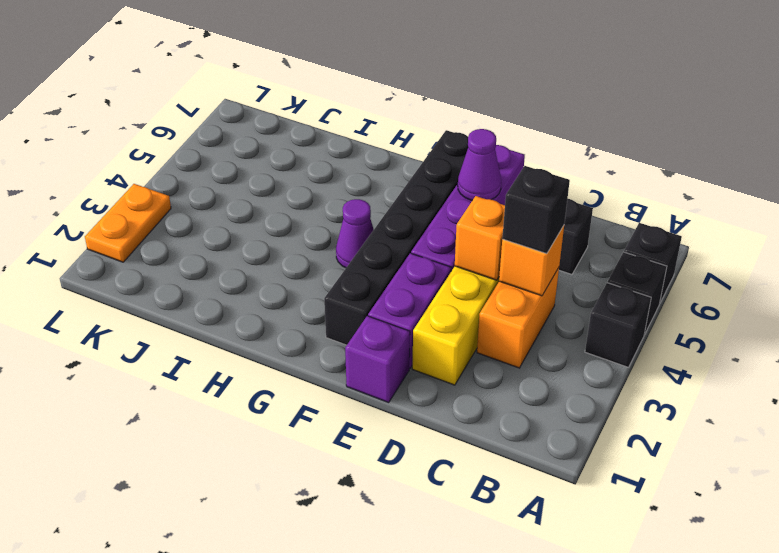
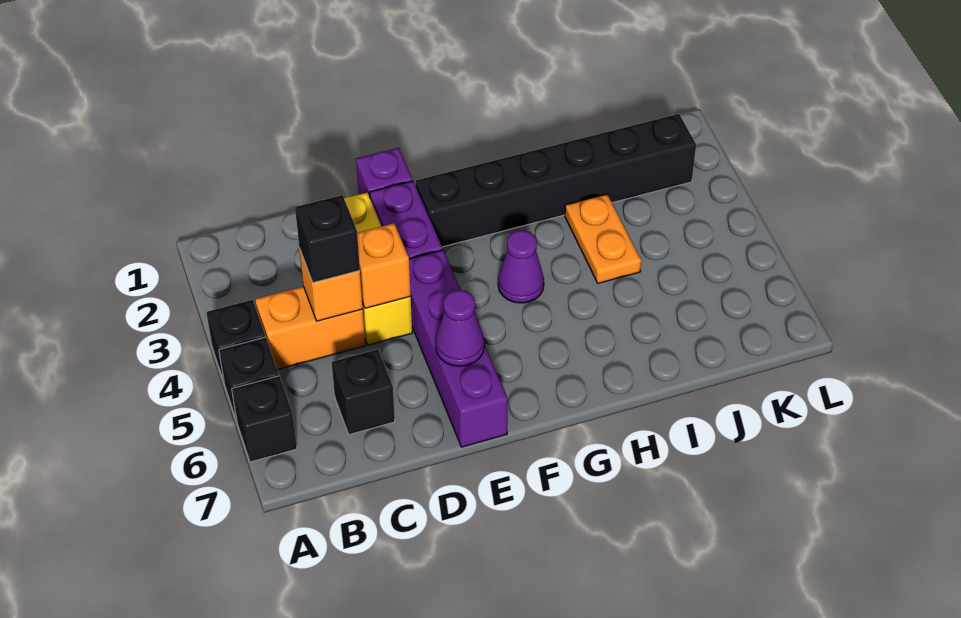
orange brick C3:C4 level 1 -> orange brick B4:C4 level 1
black brick F2:F7 level 1 -> black brick F2:K2 level 1
orange plate L2:L3 level 1 -> orange plate I3:I4 level 1

